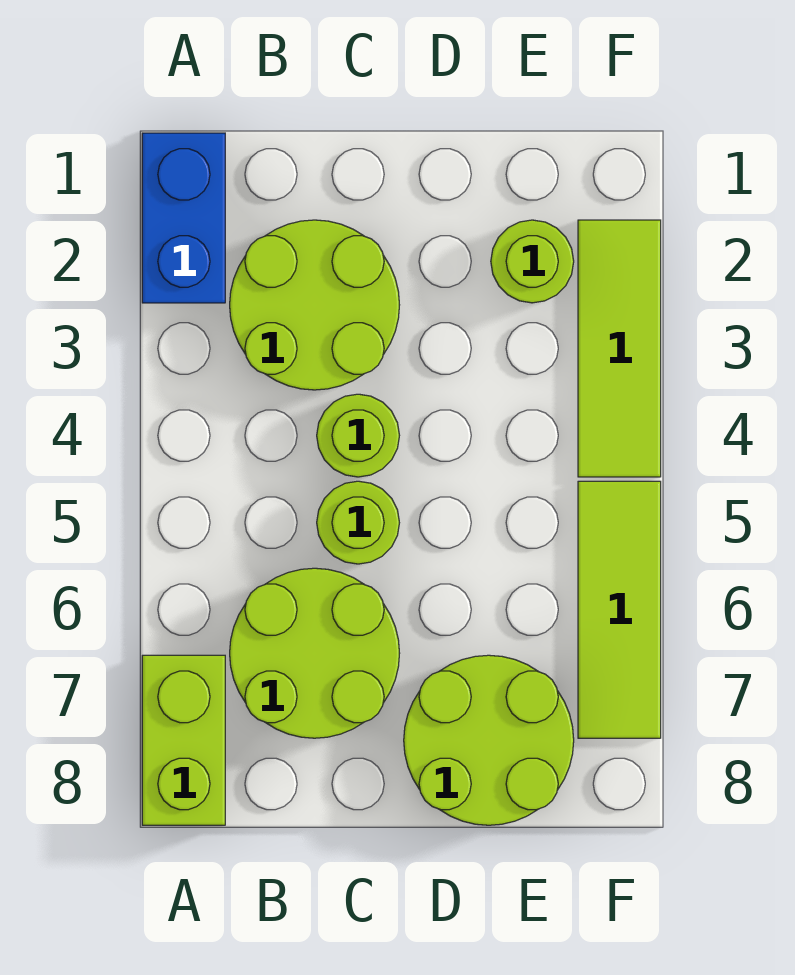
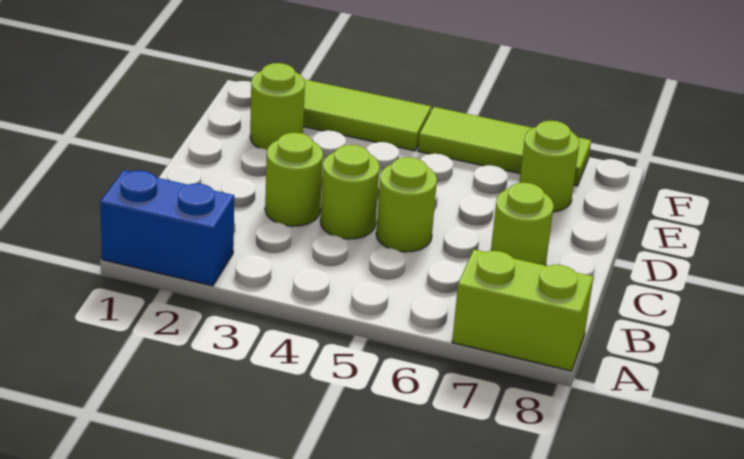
lime round brick B2:C3 level 1 -> lime round brick C3 level 1
lime round brick B6:C7 level 1 -> lime round brick C7 level 1
lime round brick D7:E8 level 1 -> lime round brick E7 level 1

